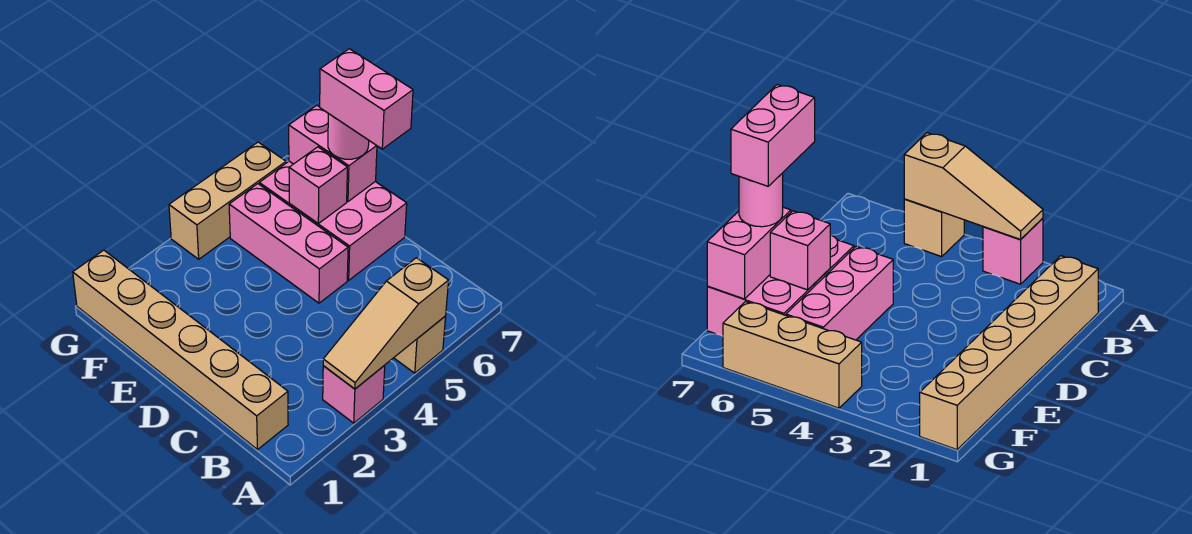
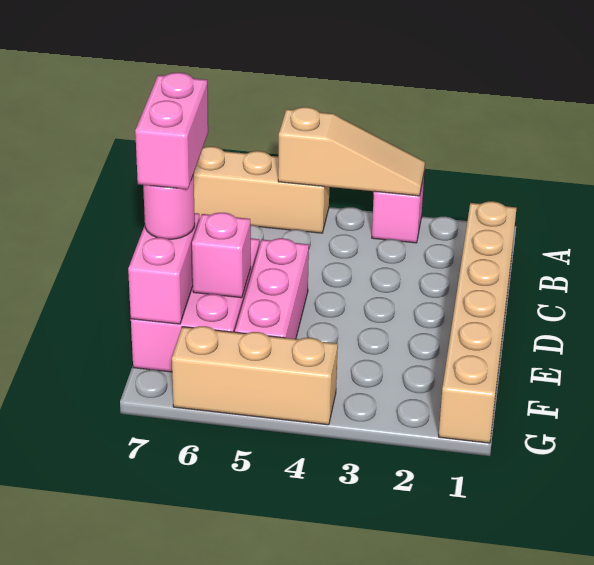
tan brick A5 level 1 -> tan brick A5:A7 level 1

